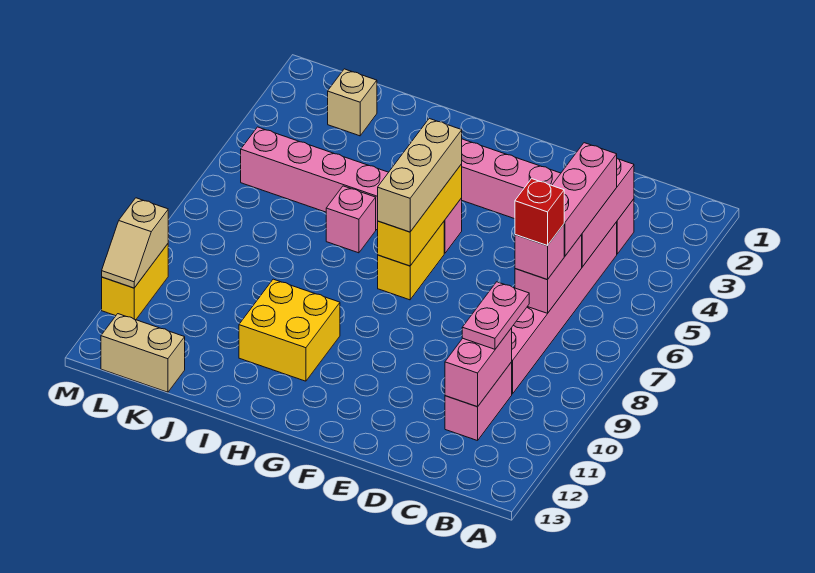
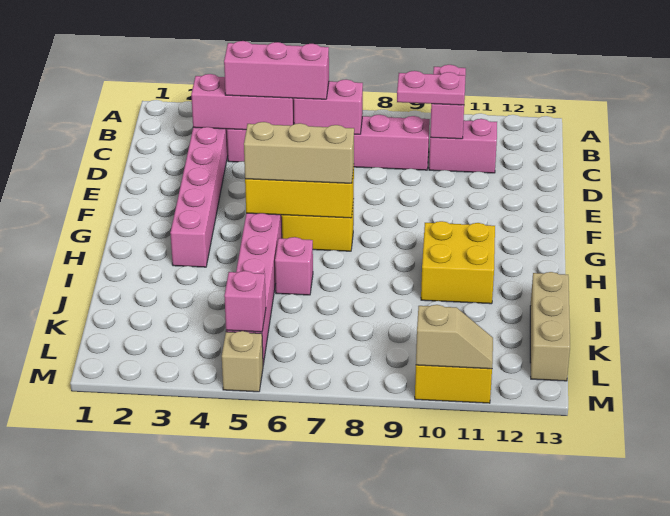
pink brick C7 level 3 -> pink brick L5 level 2
red brick C7 level 4 -> none
pink brick C10:C11 level 2 -> pink brick B10:C10 level 2
tan brick K2 level 1 -> tan brick M5 level 1
tan brick K13:L13 level 1 -> tan brick J13:L13 level 1

